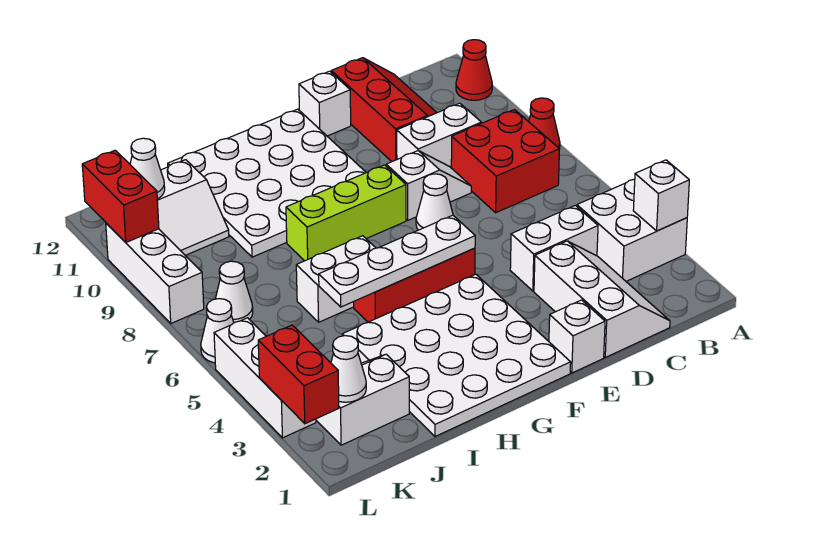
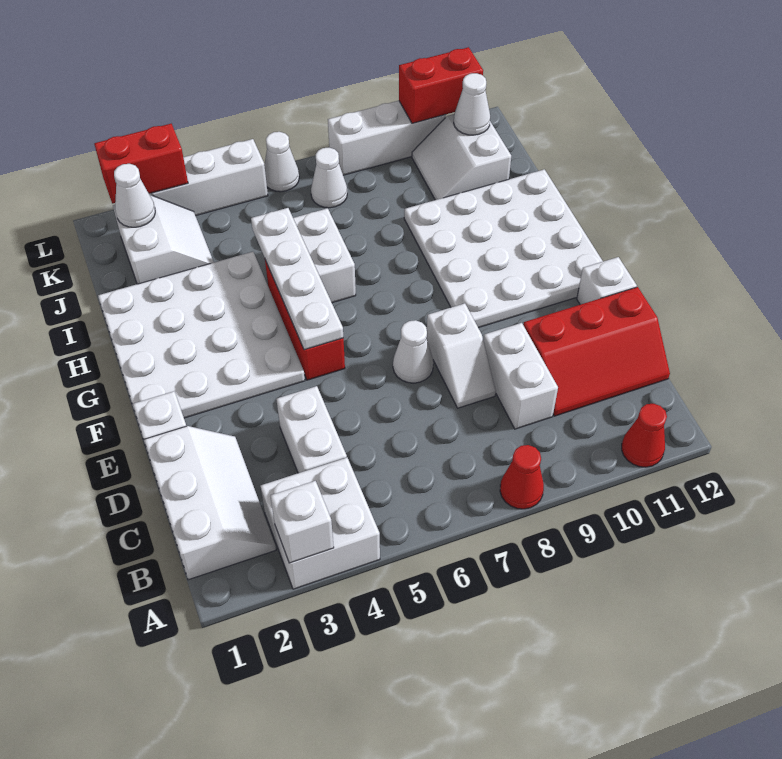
red brick B7:C8 level 1 -> none
white slope C1:D3 level 1 top D -> white slope B1:D2 level 1 top 1
lime brick F8:H8 level 1 -> none

